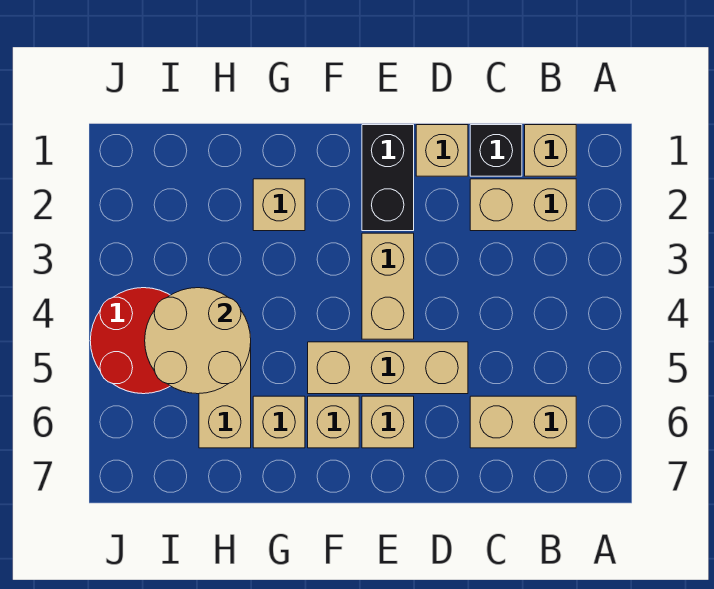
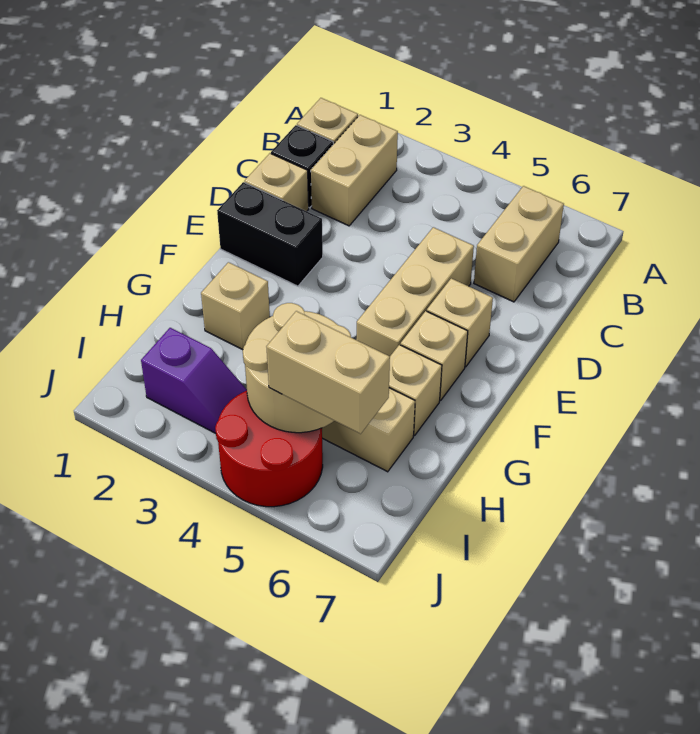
tan brick E3:E4 level 1 -> tan brick I5:I6 level 3
none -> purple slope I2:I3 level 1 top 2

